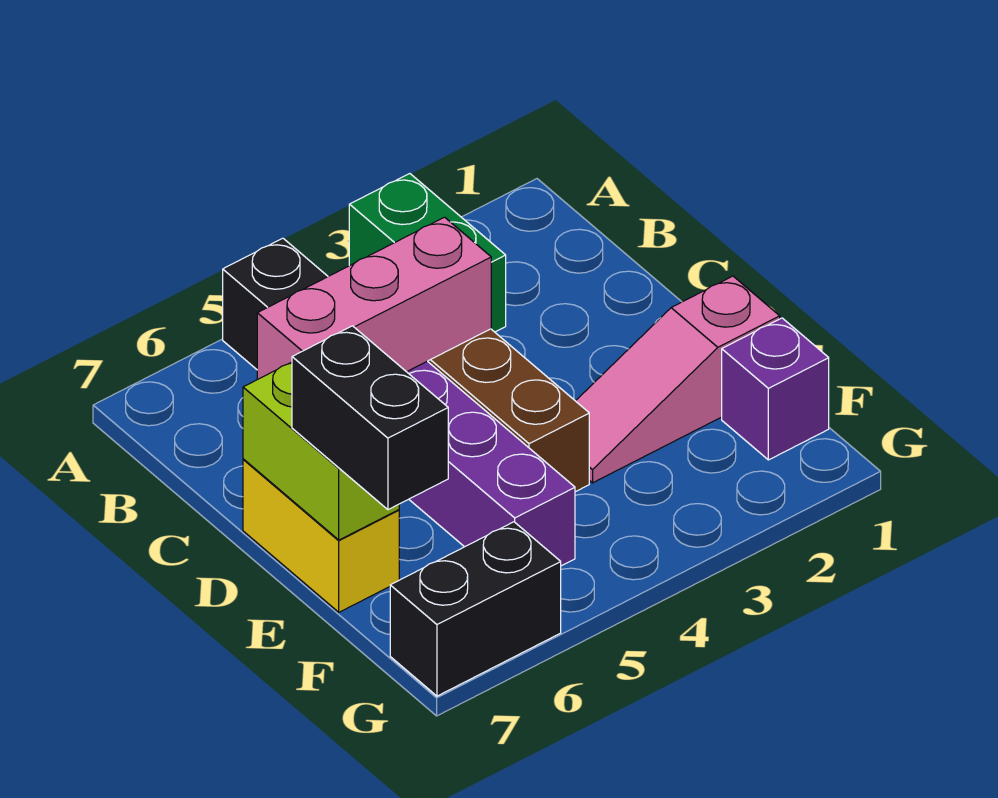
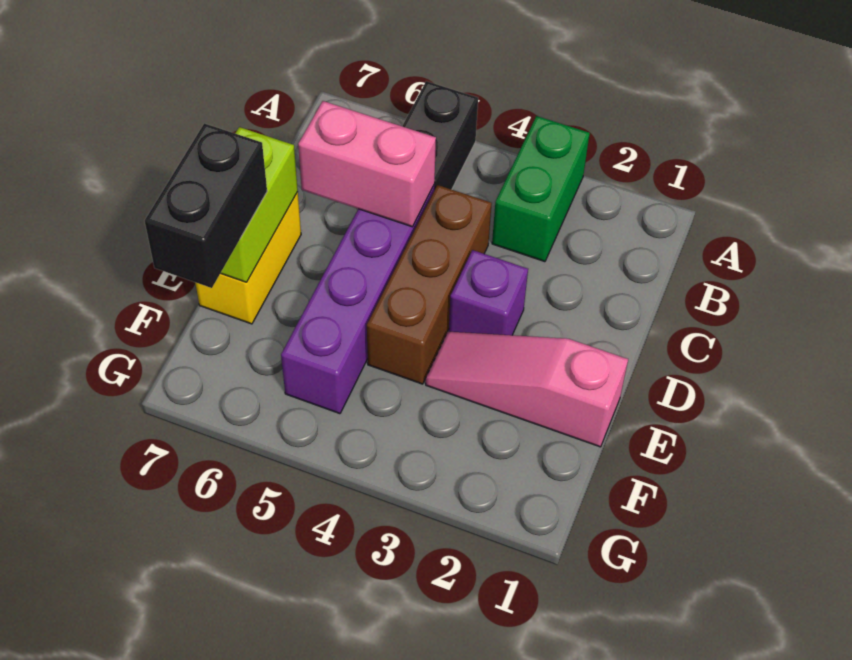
pink brick C4:C6 level 2 -> pink brick C5:C6 level 2
purple brick F1 level 1 -> purple brick D3 level 1
black brick G6:G7 level 1 -> none

